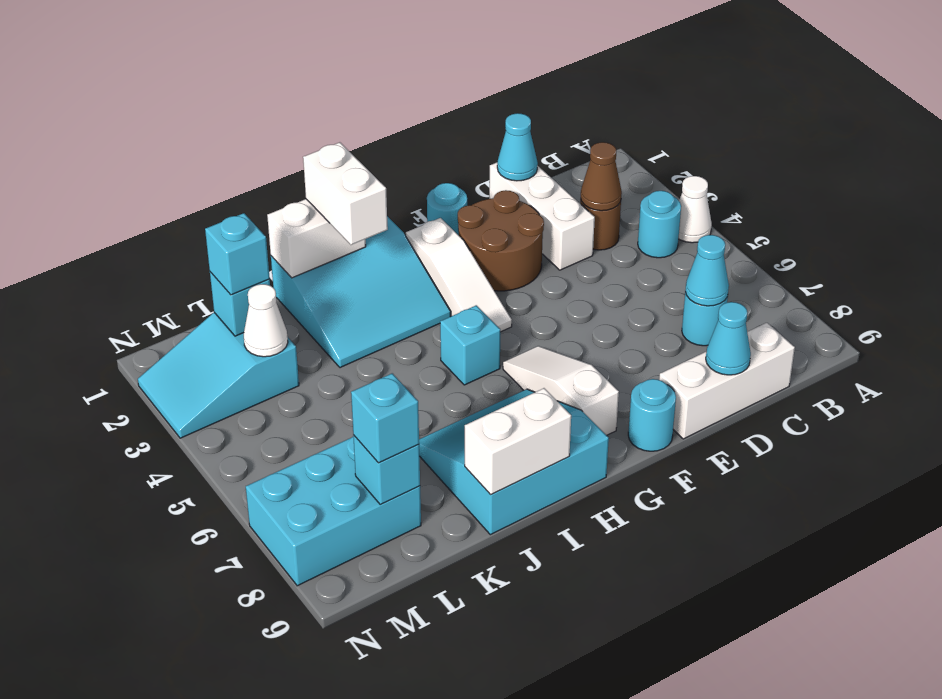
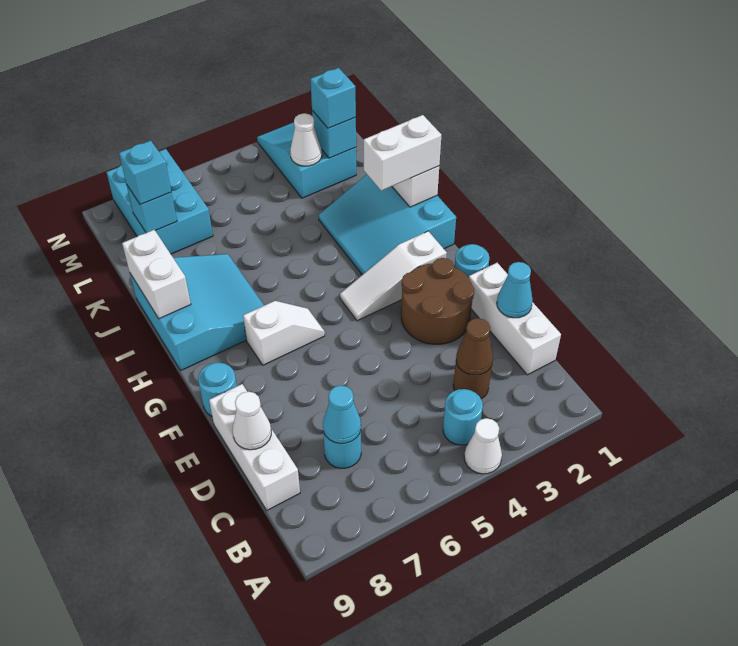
white brick D1:D3 level 1 -> white brick C1:E1 level 1
cyan cone D9 level 2 -> white cone D9 level 2
white slope G6:G8 level 1 top 8 -> white slope G6:G7 level 1 top 7
cyan brick H5 level 1 -> none

